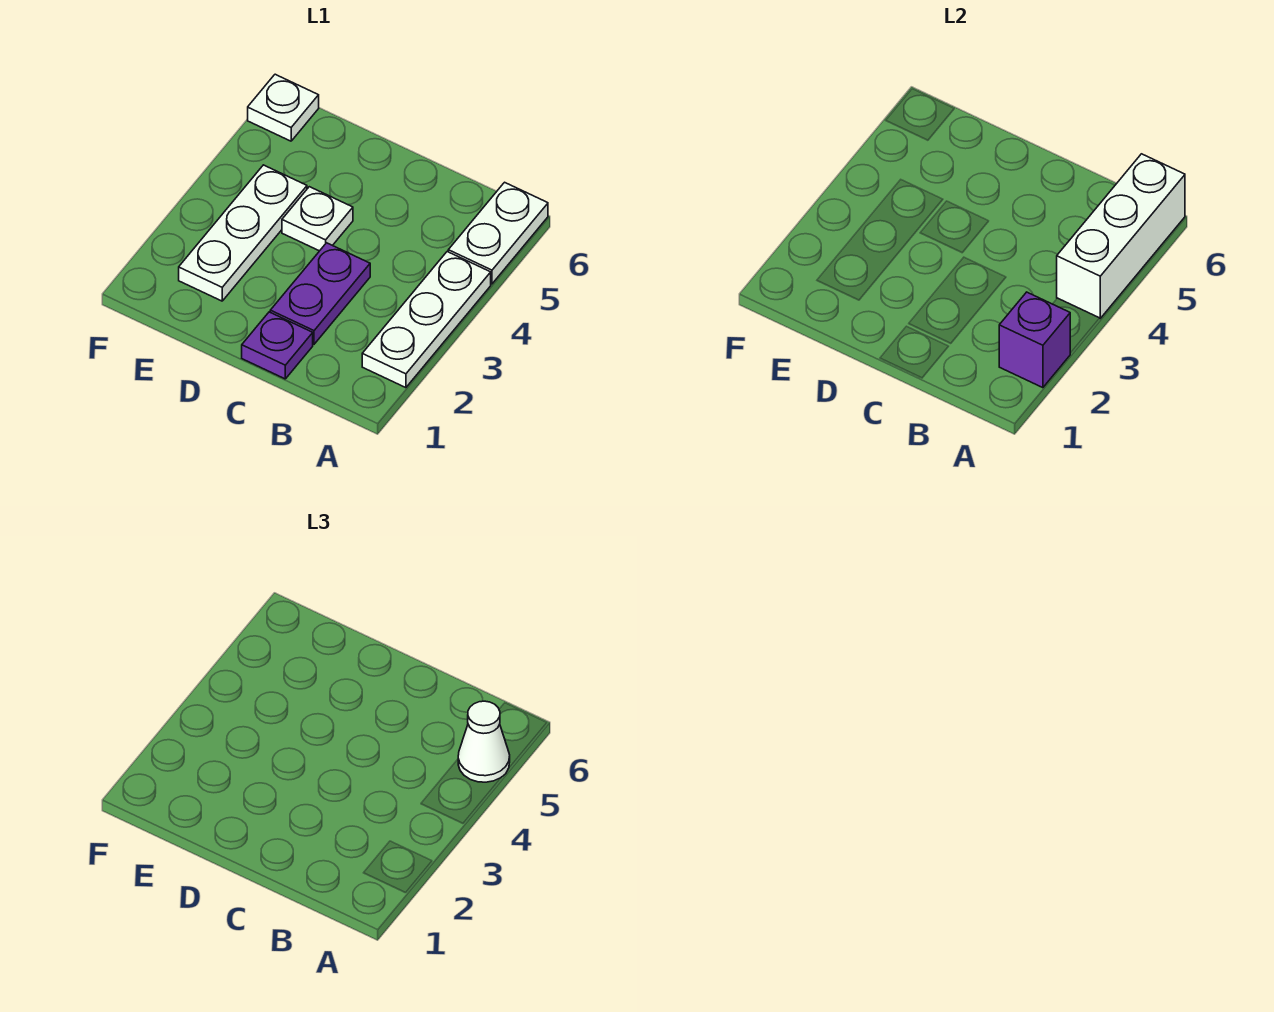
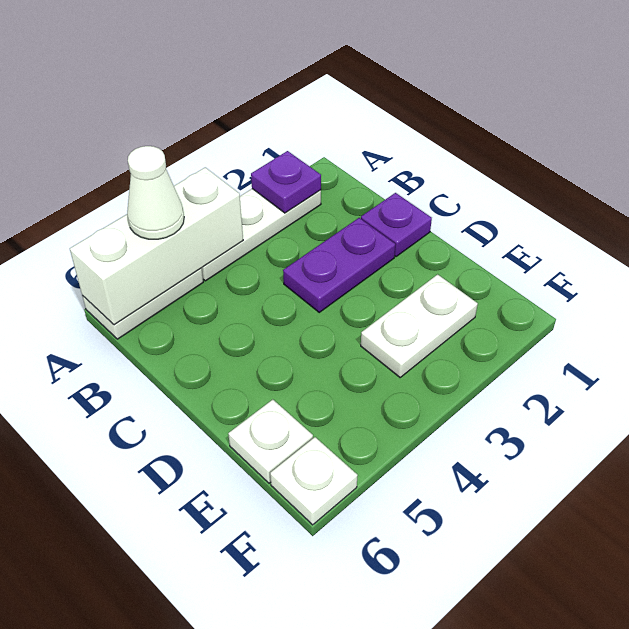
purple brick A2 level 2 -> purple plate A2 level 2
white plate D4 level 1 -> white plate E6 level 1
white plate E2:E4 level 1 -> white plate E2:E3 level 1

